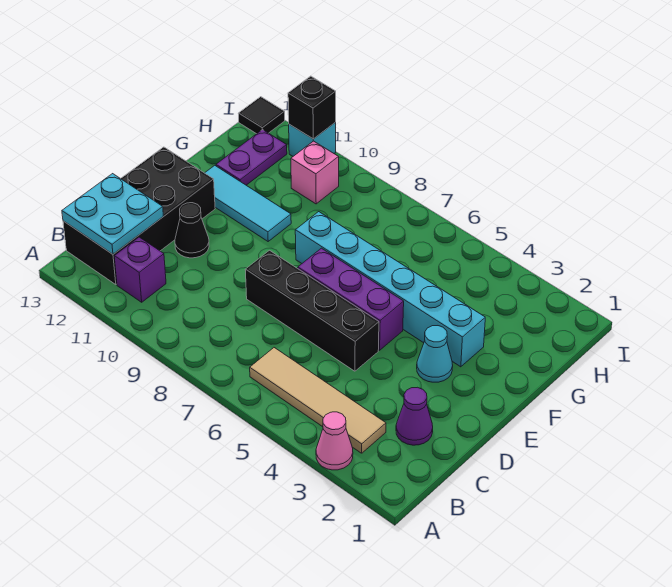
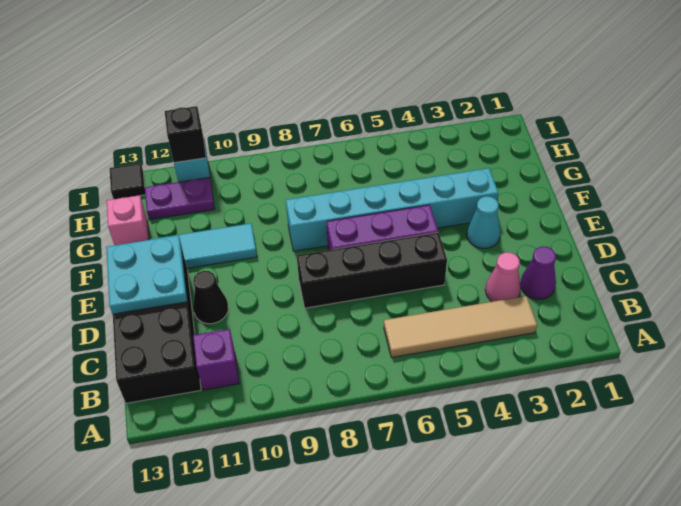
pink cone A3 level 1 -> pink cone C3 level 1
cyan plate B12:C13 level 2 -> cyan plate D12:E13 level 2
purple plate G12:H12 level 1 -> purple plate H11:H12 level 1
pink brick H10 level 1 -> pink brick G13 level 1

